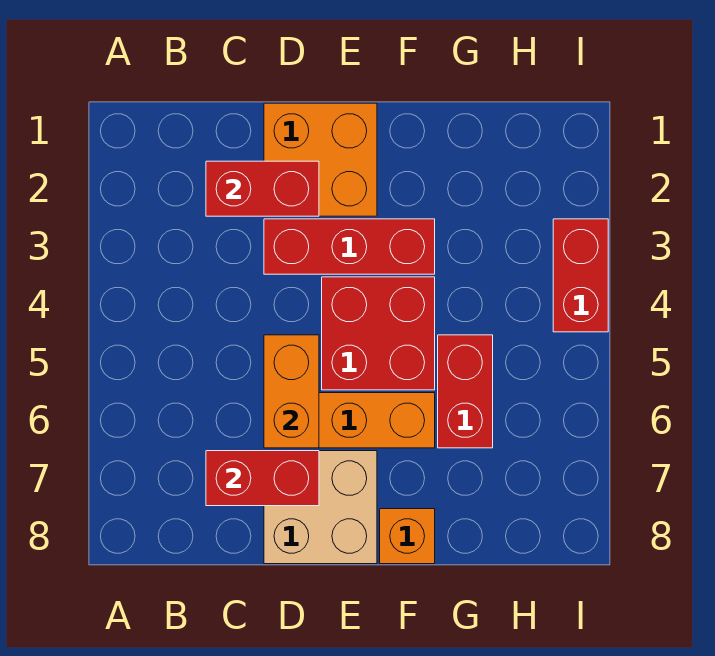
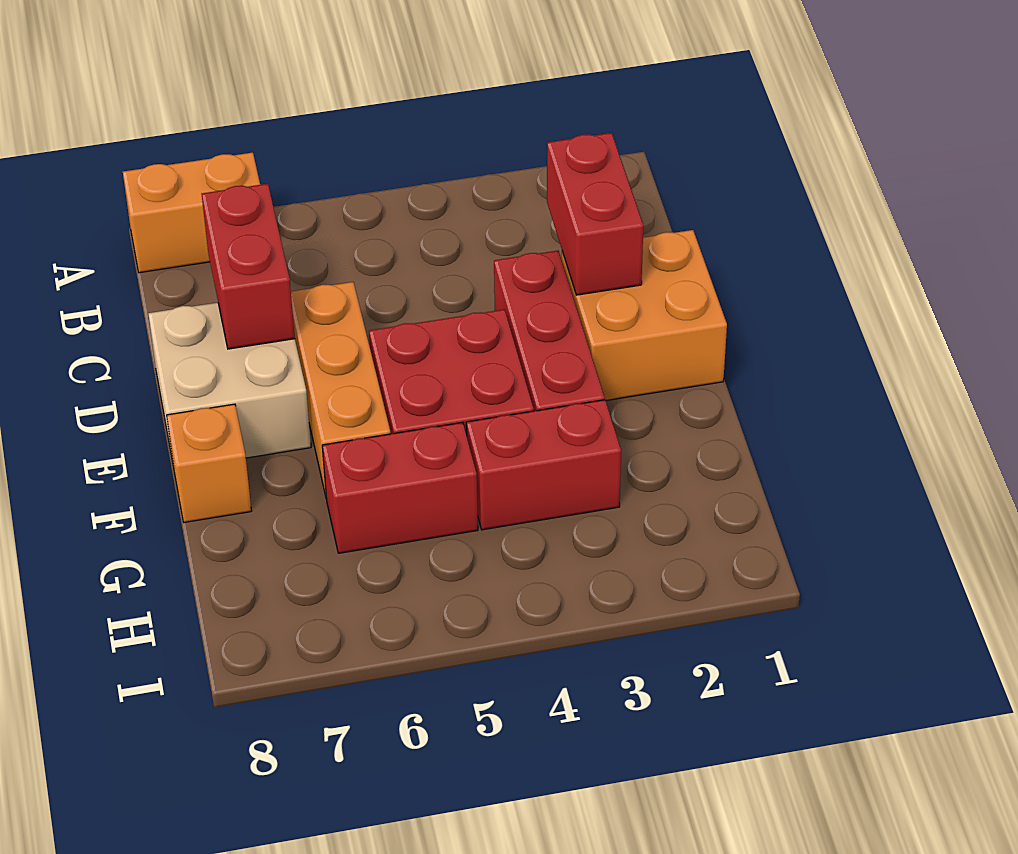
orange brick D5:D6 level 2 -> orange brick A7:A8 level 1
red brick I3:I4 level 1 -> red brick G3:G4 level 1

